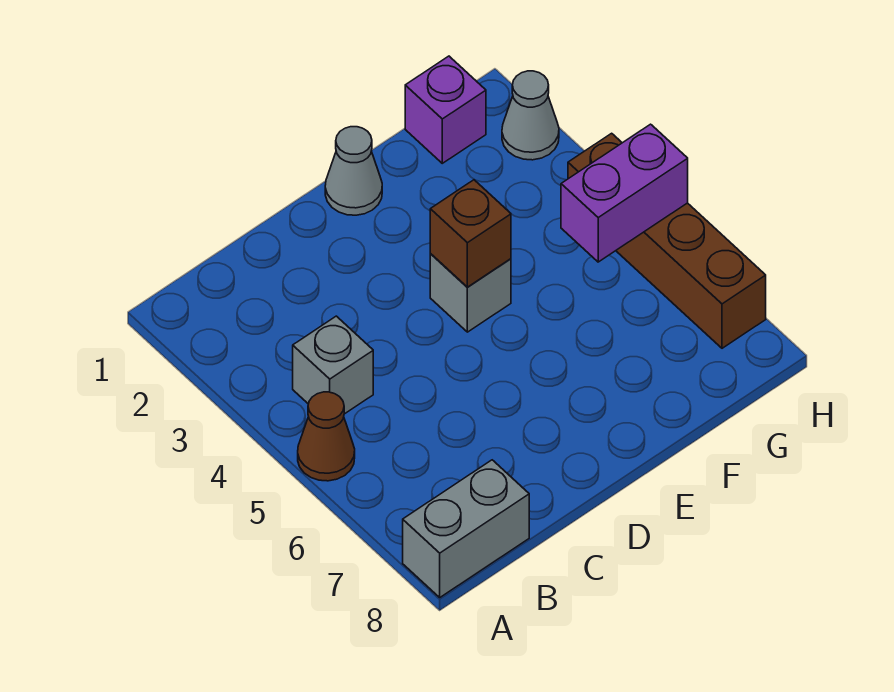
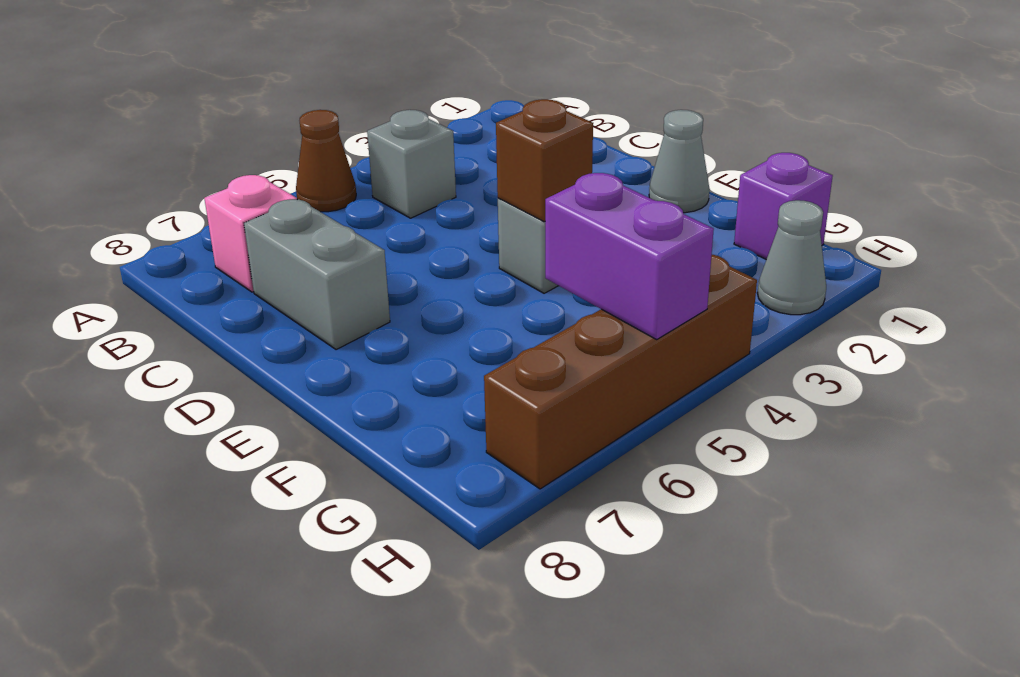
grey brick A8:B8 level 1 -> grey brick C7:D7 level 1
none -> pink brick B7 level 1

